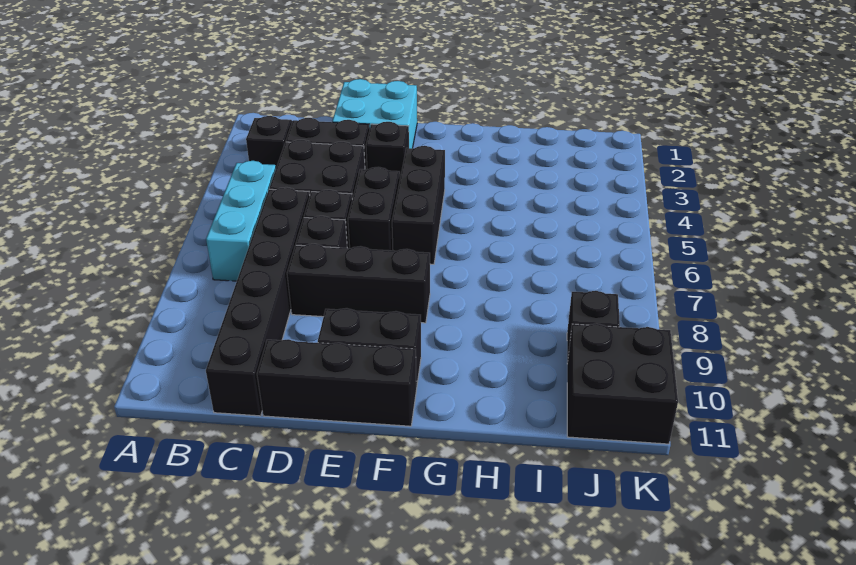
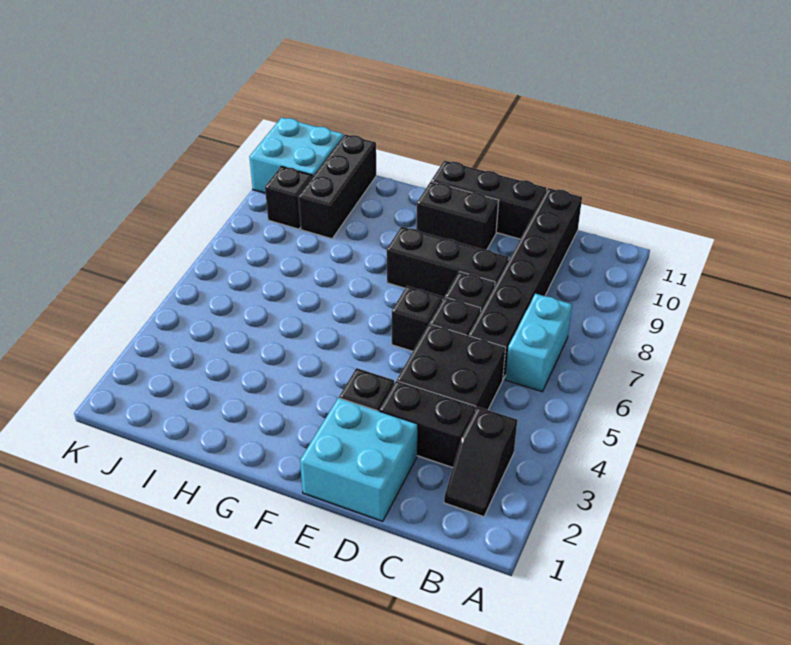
cyan brick B5:B7 level 1 -> cyan brick B6:B7 level 1
black brick E5:E6 level 1 -> black brick E6 level 1
black brick F4:F6 level 1 -> black brick I9:I11 level 1
black brick J10:K11 level 1 -> cyan brick J10:K11 level 1

